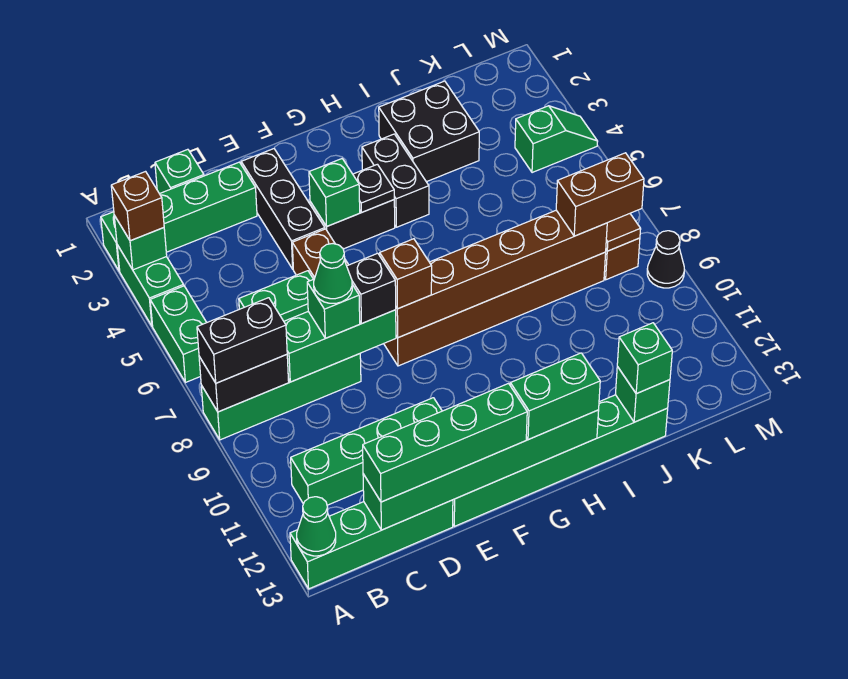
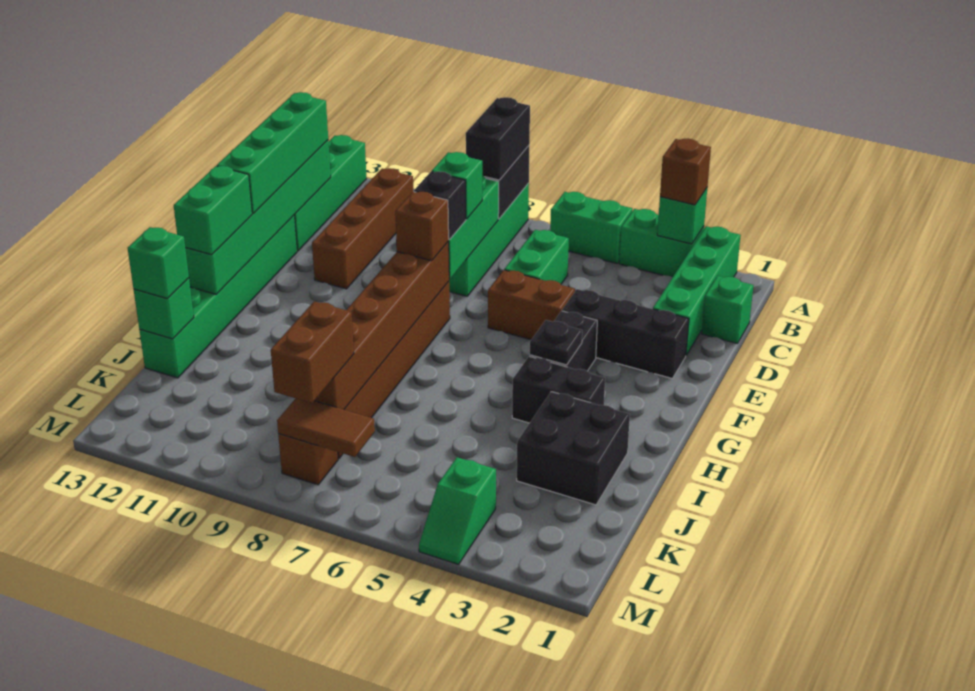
green cone A13 level 2 -> none
green brick B11:E11 level 1 -> brown brick B11:E11 level 1
green cone D8 level 4 -> none
green brick F4 level 2 -> none
black cone M9 level 1 -> none

